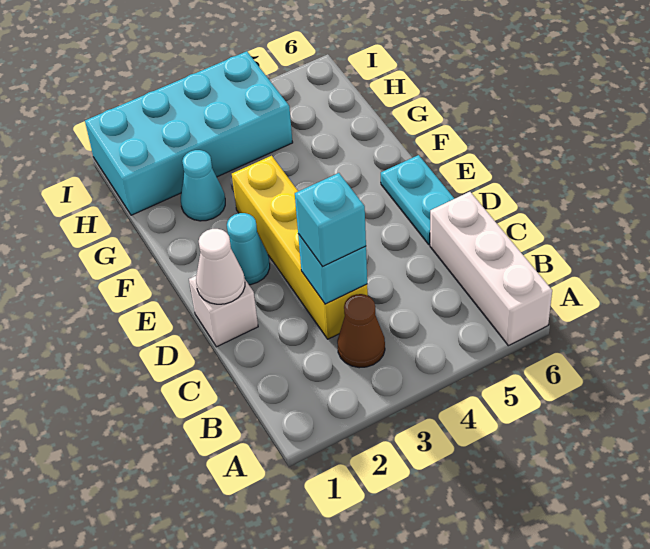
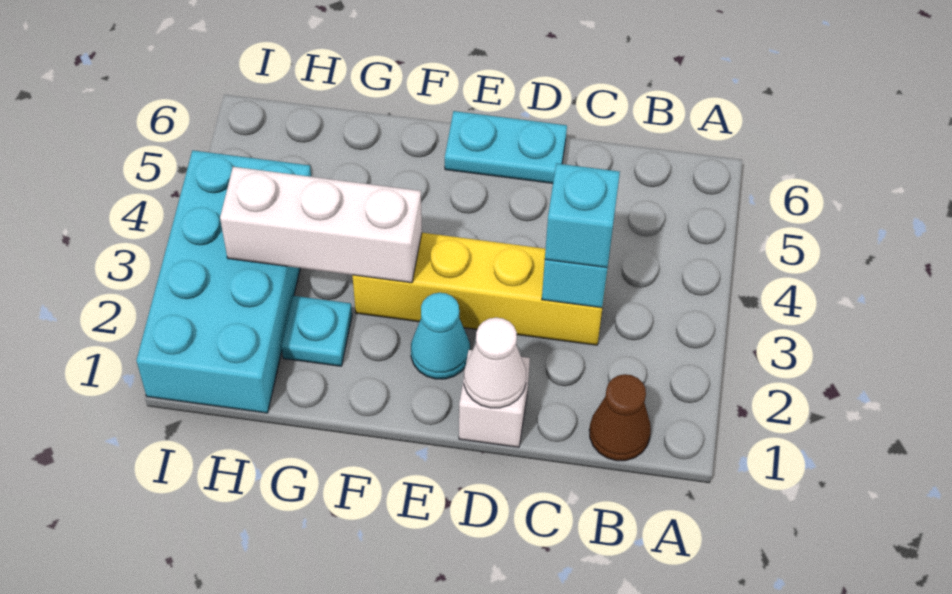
white brick A6:C6 level 1 -> white brick F3:H3 level 2
brown cone B3 level 1 -> brown cone B1 level 1
cyan cone G2 level 1 -> cyan plate G2 level 1

